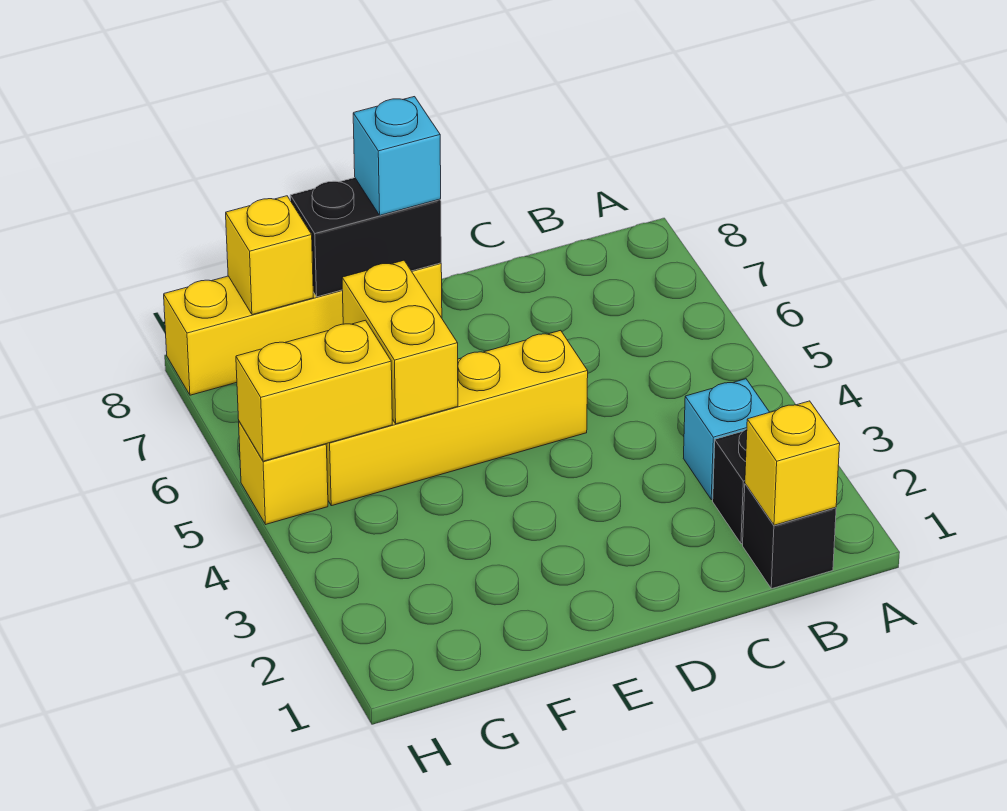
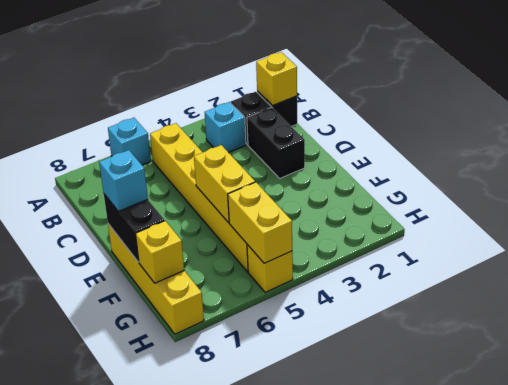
none -> cyan brick A6 level 1
none -> black brick C2:D2 level 1
yellow brick D5:G5 level 1 -> yellow brick B5:G5 level 1
yellow brick F5:F6 level 2 -> yellow brick E5:F5 level 2

